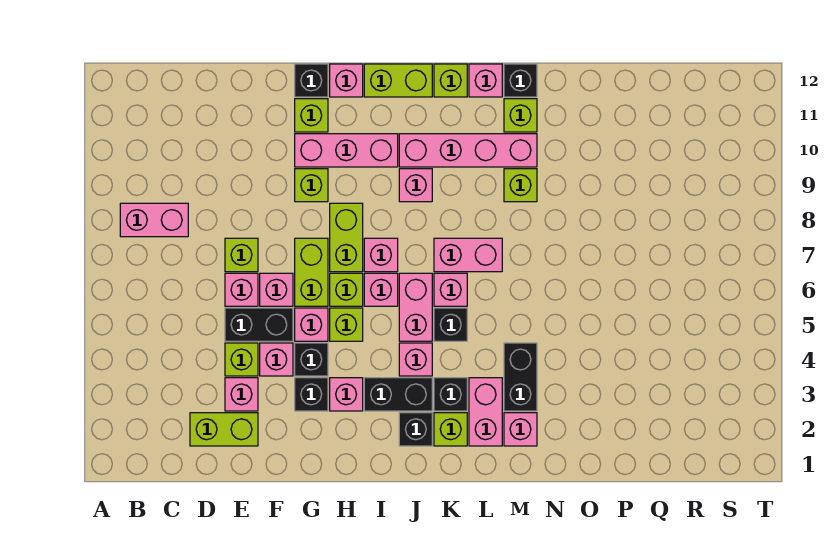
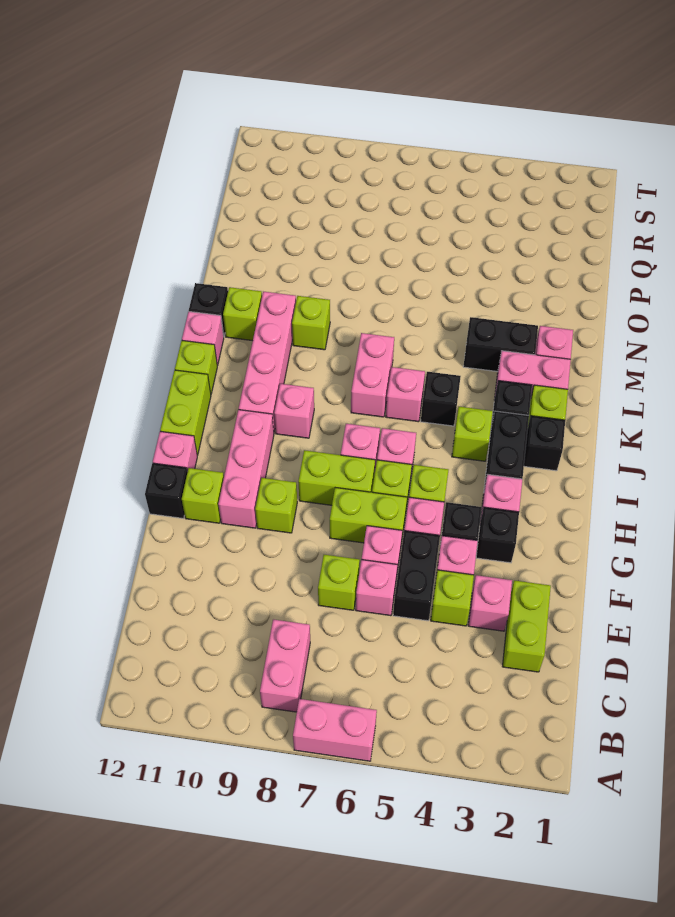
pink brick J4 level 1 -> lime brick J4 level 1
pink brick J5:J6 level 1 -> pink brick A6:A7 level 1

